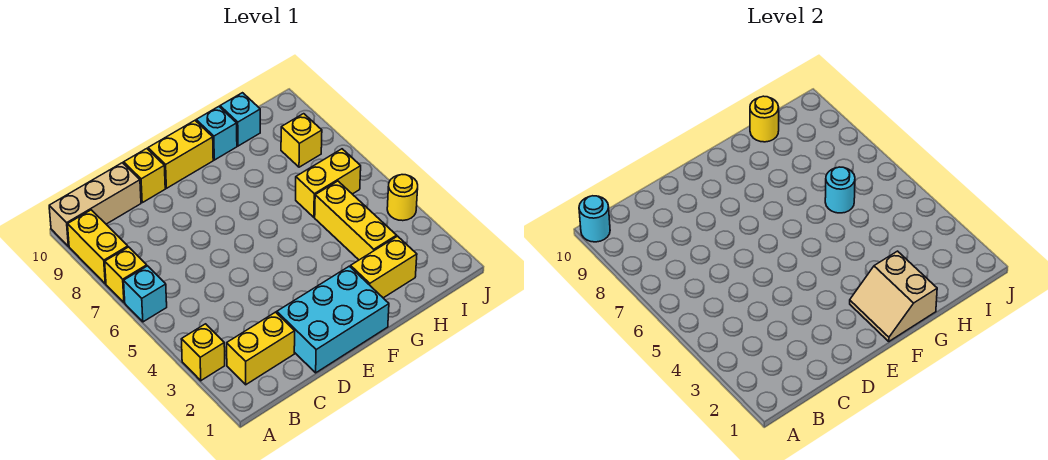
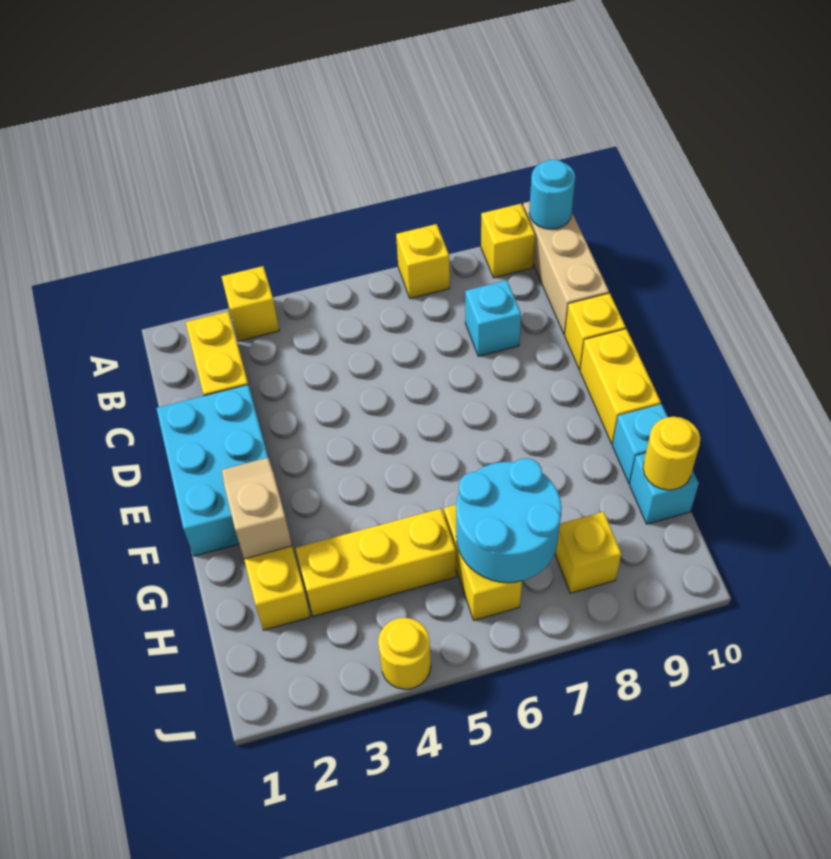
cyan brick A6 level 1 -> cyan brick C8 level 1
yellow brick A8:A9 level 1 -> yellow brick A9 level 1
tan slope F1:G2 level 2 top G -> tan slope F2:G2 level 2 top G
cyan round brick H6 level 2 -> cyan round brick H6:I7 level 2

